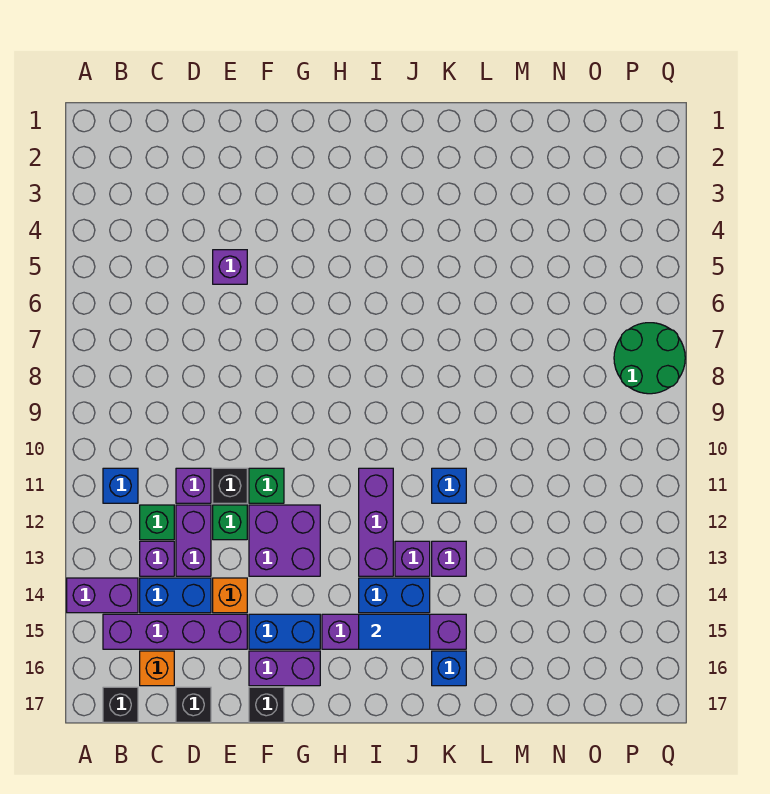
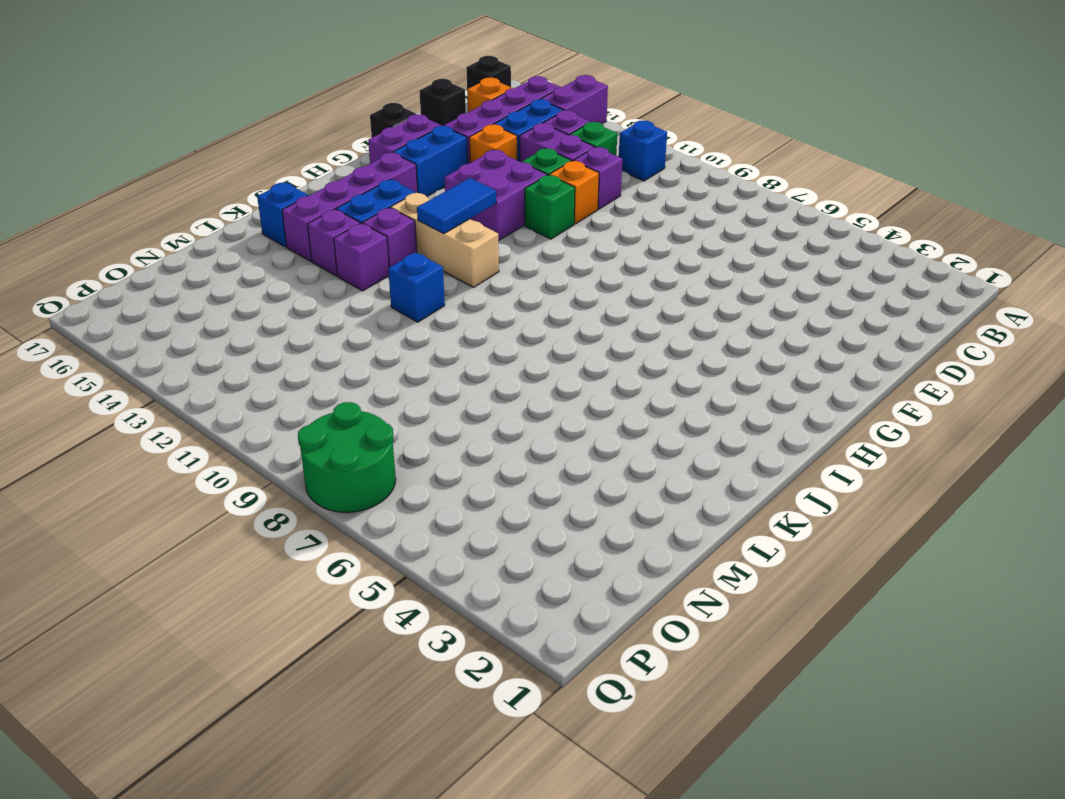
purple brick E5 level 1 -> purple brick K14 level 1
black brick E11 level 1 -> orange brick E11 level 1
purple brick I11:I13 level 1 -> tan brick I11:I13 level 1
blue tile I15:J15 level 2 -> blue tile H12:I12 level 2

